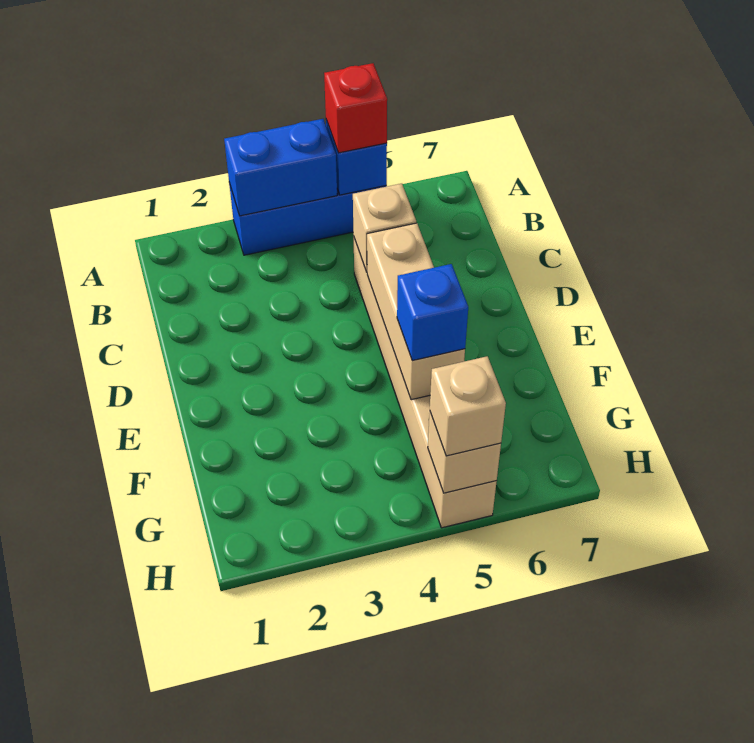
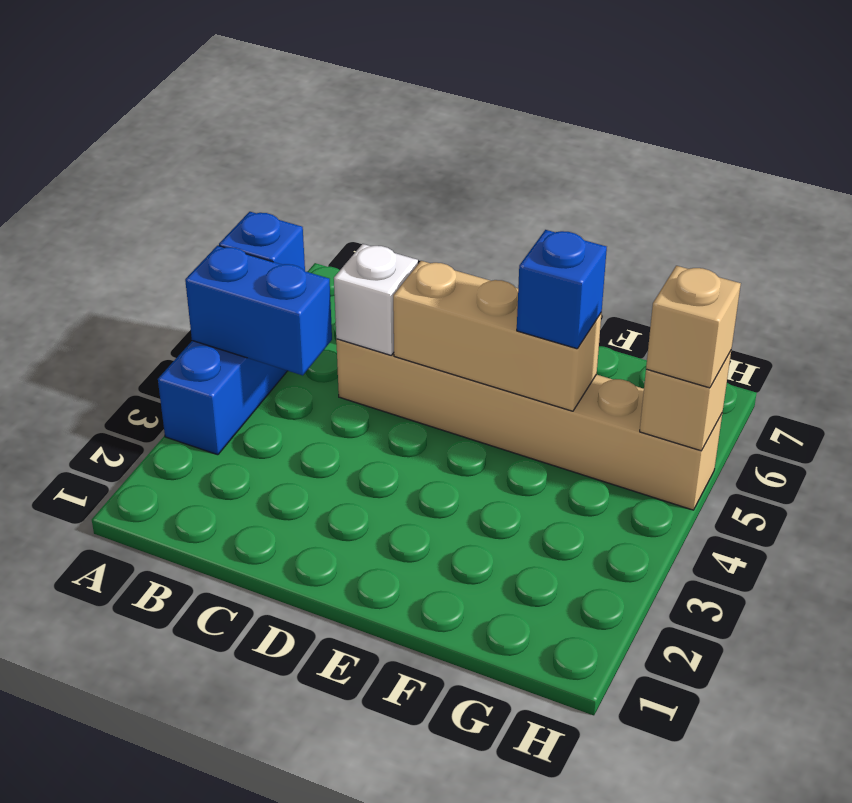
blue brick A3:A4 level 2 -> blue brick A4:B4 level 2
red brick A5 level 3 -> none
tan brick C5 level 2 -> white brick C5 level 2

